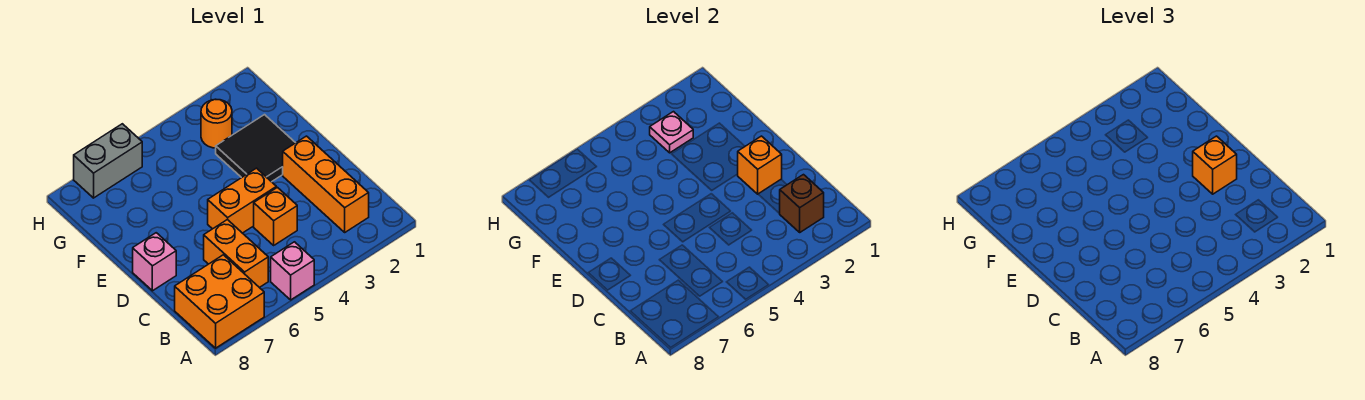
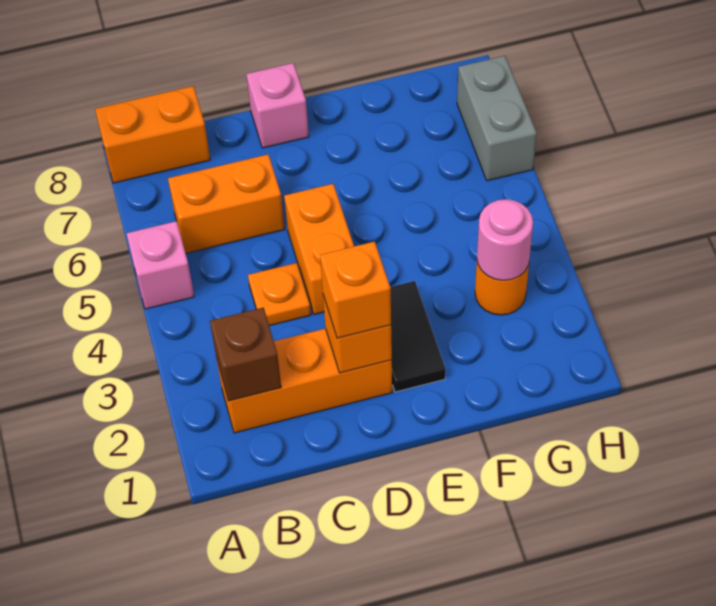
orange brick A7:B8 level 1 -> orange brick A8:B8 level 1
orange brick C4 level 1 -> orange plate C4 level 1
black tile E2:F3 level 1 -> black tile E2:E3 level 1
pink plate G3 level 2 -> pink round brick G3 level 2

